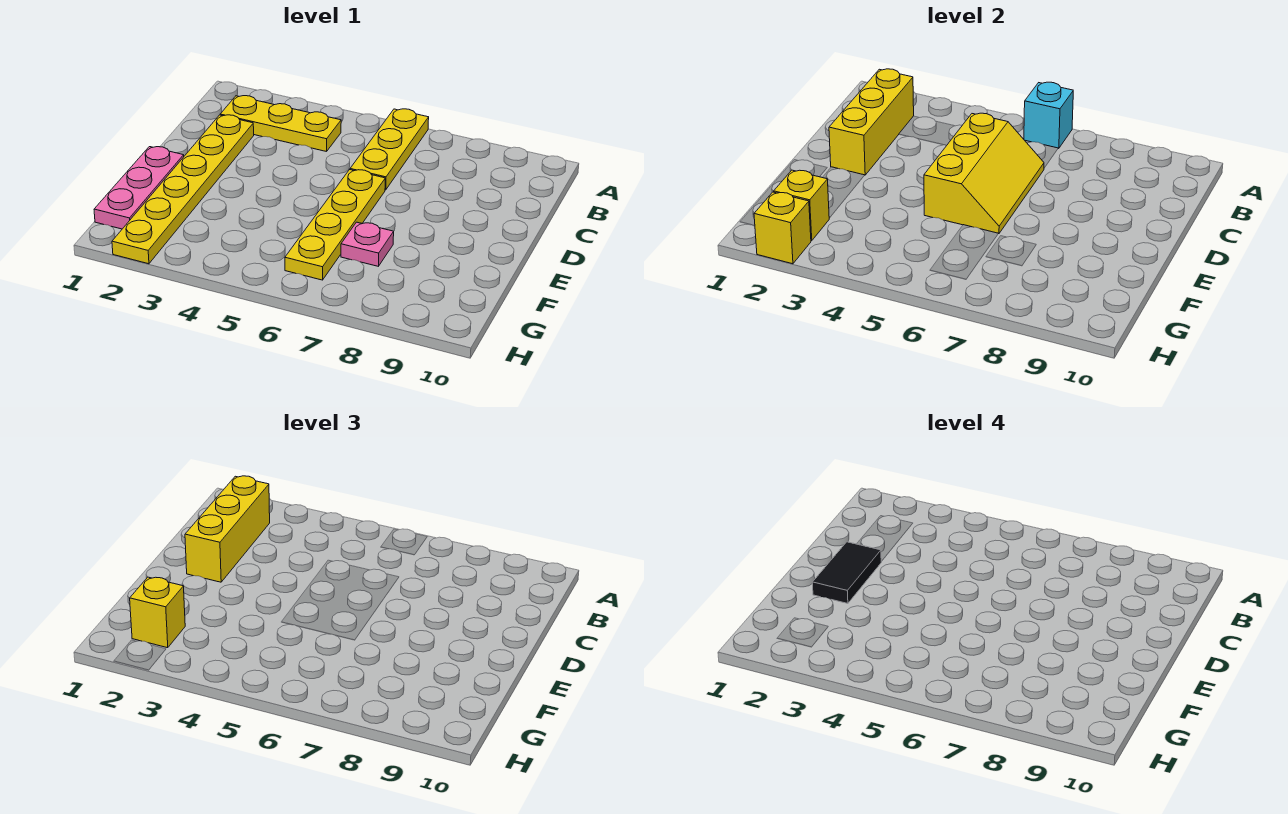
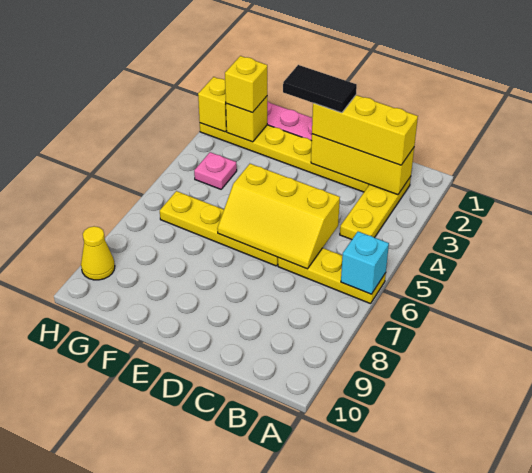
pink plate F7 level 1 -> pink plate G4 level 1
none -> yellow cone H9 level 1

